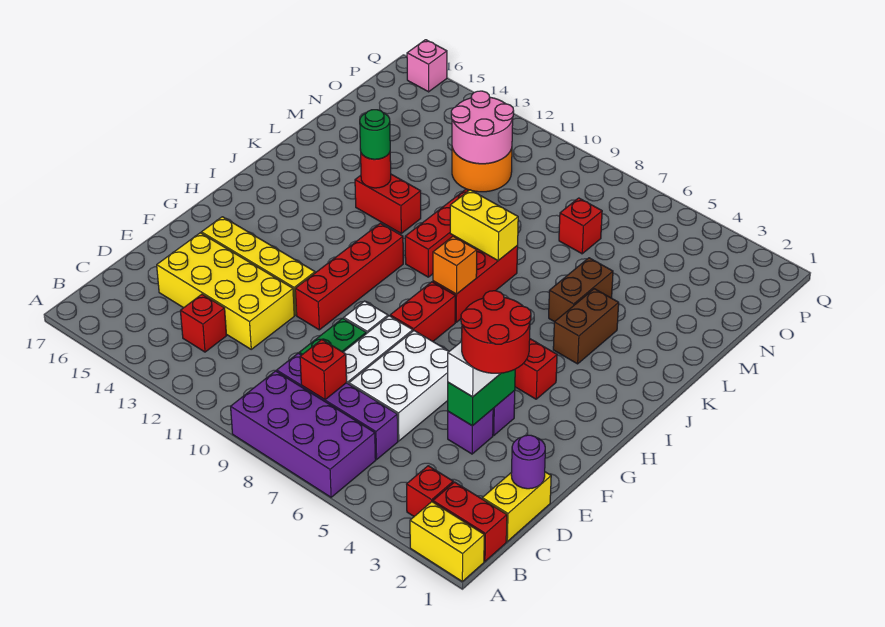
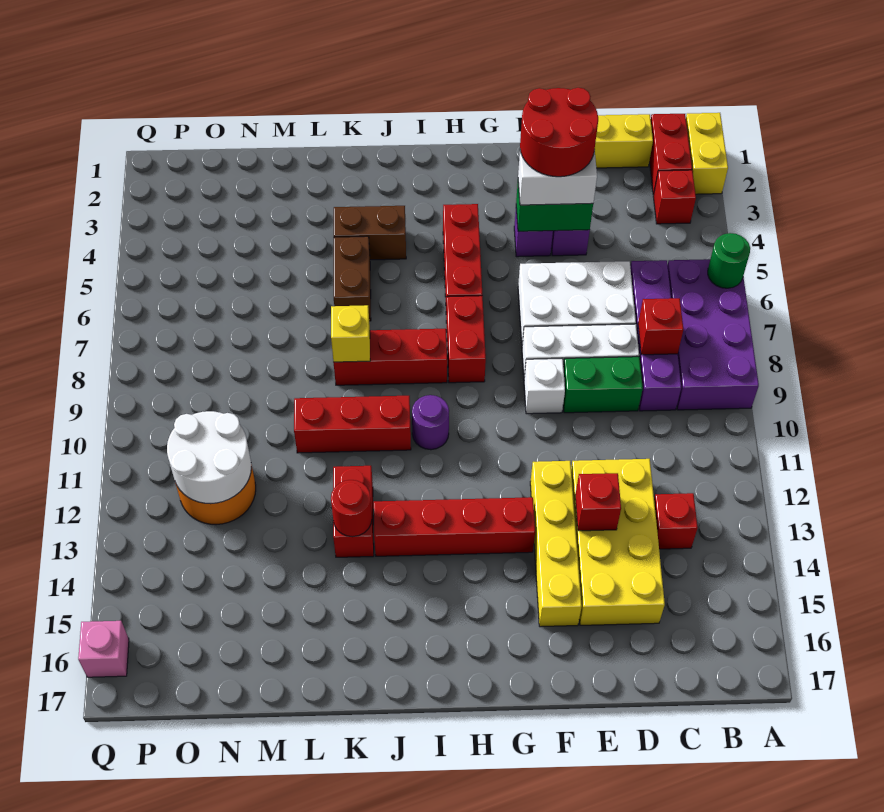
purple round brick D1 level 2 -> purple round brick I10 level 1
red brick F11:I11 level 1 -> red brick G13:J13 level 1
red brick G8:H8 level 1 -> red brick H7:H8 level 1
orange brick I8 level 2 -> none
brown brick K5:L5 level 1 -> brown brick K5:K6 level 1
yellow brick K8:K9 level 2 -> yellow brick K8 level 2
green round brick K13 level 3 -> green round brick A6 level 2
red brick N7 level 1 -> red brick E13 level 2
pink round brick N11:O12 level 2 -> white round brick N11:O12 level 2

